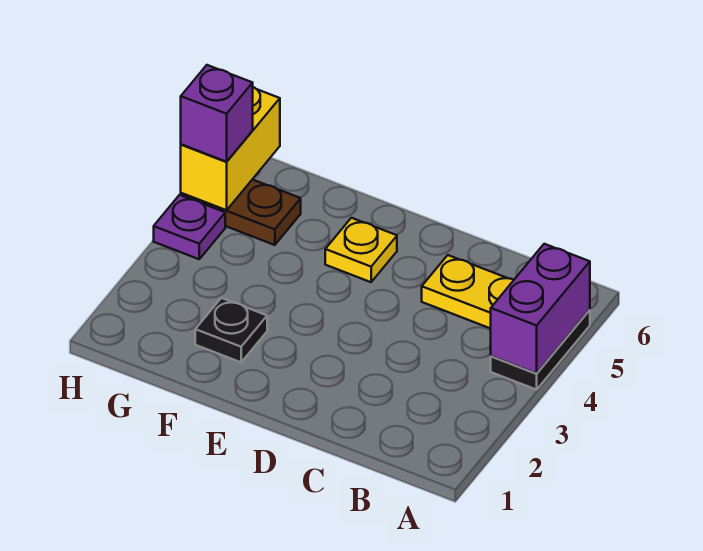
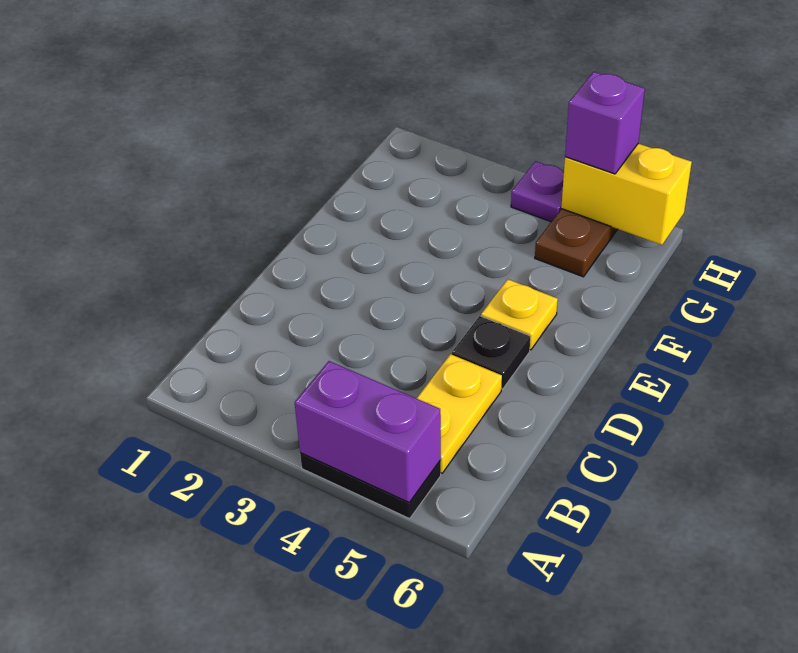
black plate F2 level 1 -> black plate D5 level 1

